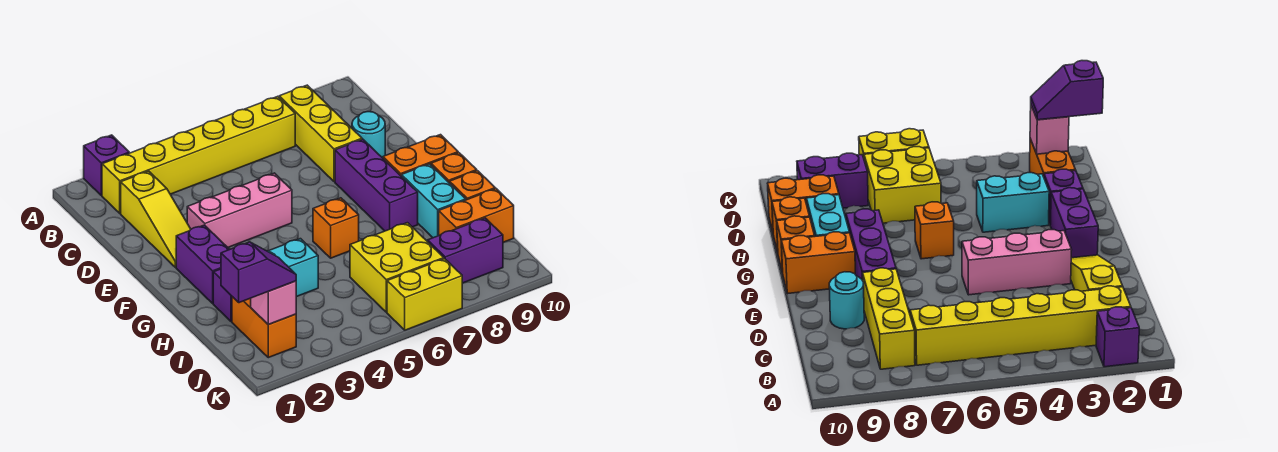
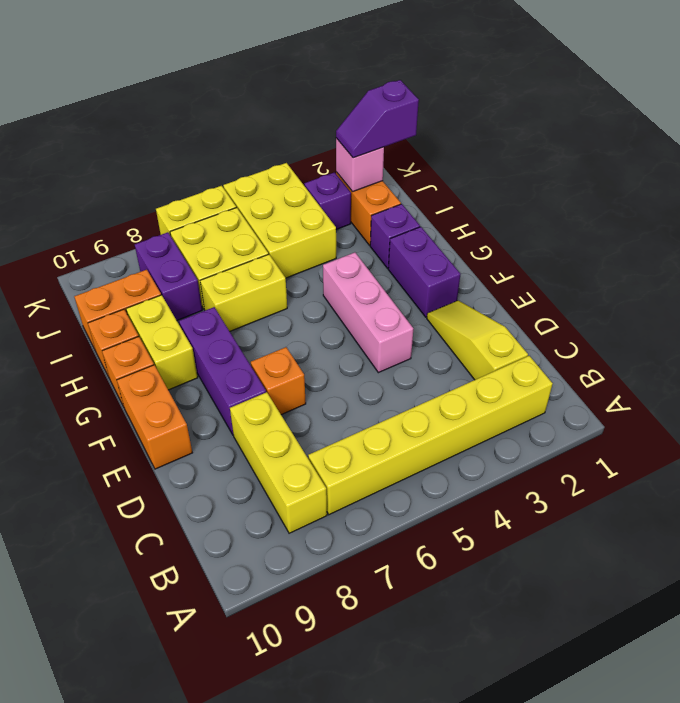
purple brick A2 level 1 -> purple brick J3 level 1
cyan round brick D9 level 1 -> none
pink brick E3:E5 level 1 -> pink brick E4:G4 level 1
orange brick F9:F10 level 1 -> orange brick E10:F10 level 1
orange brick G6 level 1 -> orange brick E7 level 1
cyan brick G9:H9 level 1 -> yellow brick G9:H9 level 1
cyan brick H3:H4 level 1 -> none
none -> yellow brick H6:H7 level 1
none -> yellow brick I4:K5 level 1
purple brick J8:J9 level 1 -> purple brick I8:J8 level 1

